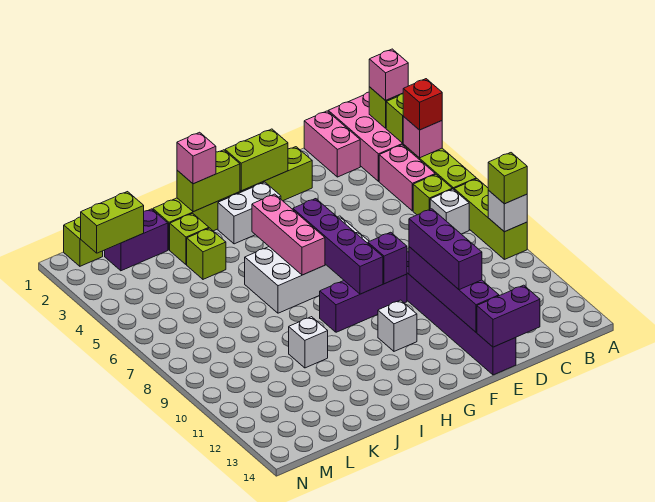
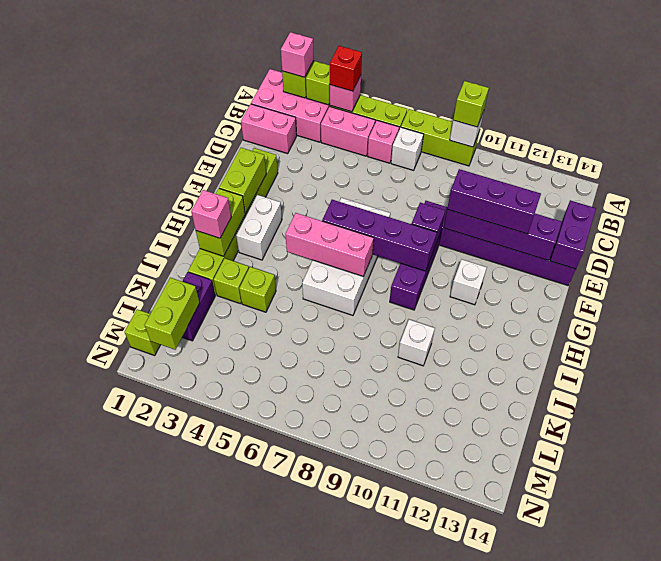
lime brick B6 level 1 -> pink brick B6 level 1

